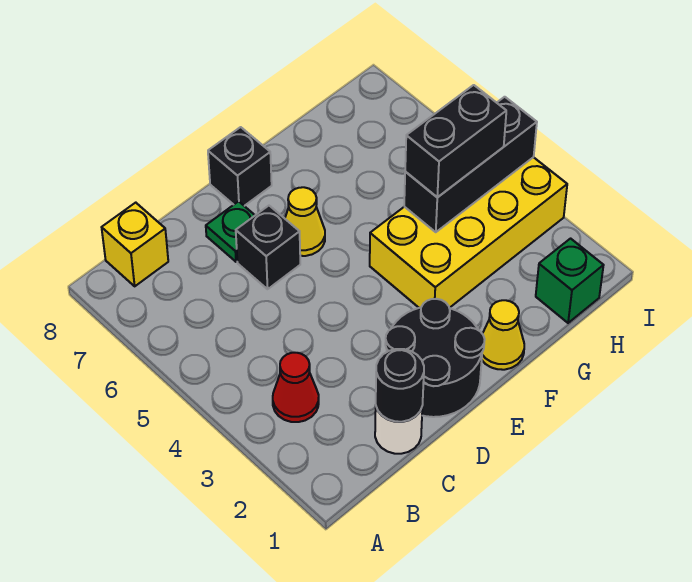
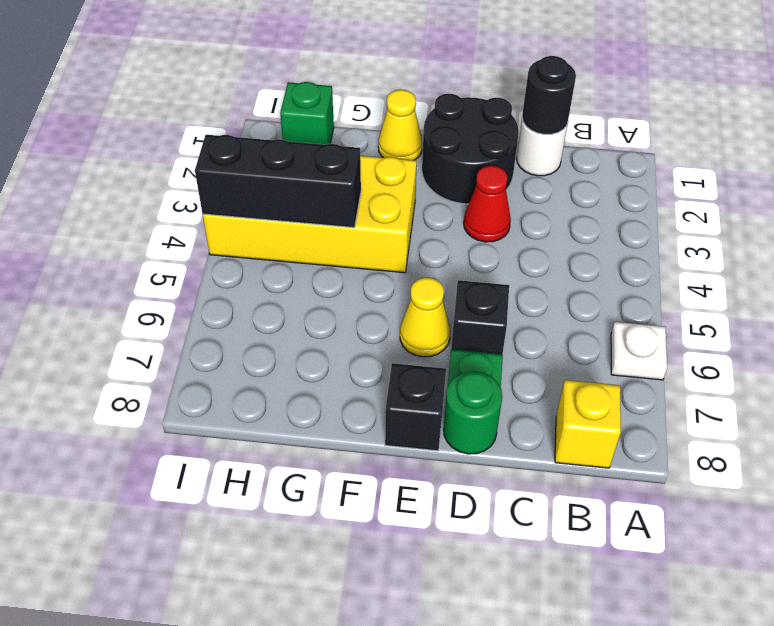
none -> white plate A6 level 1
red cone B3 level 1 -> red cone D3 level 1
none -> green round brick D8 level 1
black brick G4:H4 level 3 -> none

